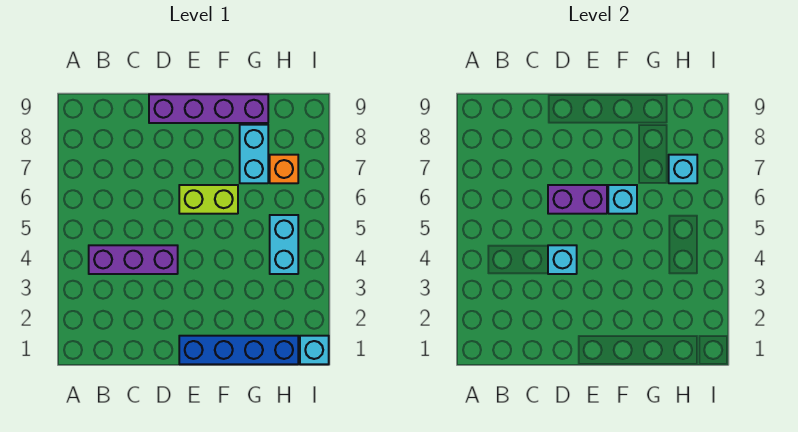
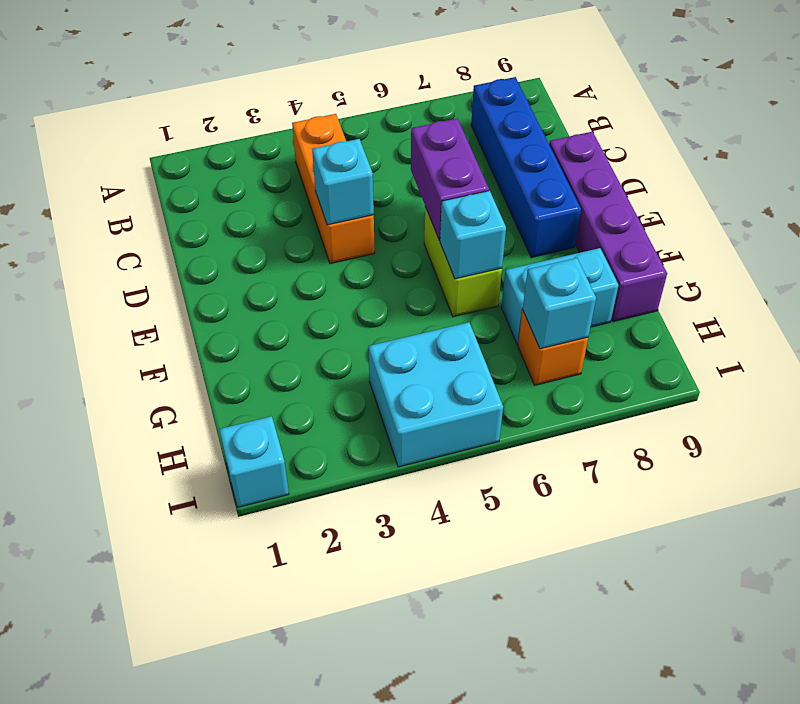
purple brick B4:D4 level 1 -> orange brick B4:D4 level 1
blue brick E1:H1 level 1 -> blue brick B8:E8 level 1
cyan brick H4:H5 level 1 -> cyan brick H4:I5 level 1

